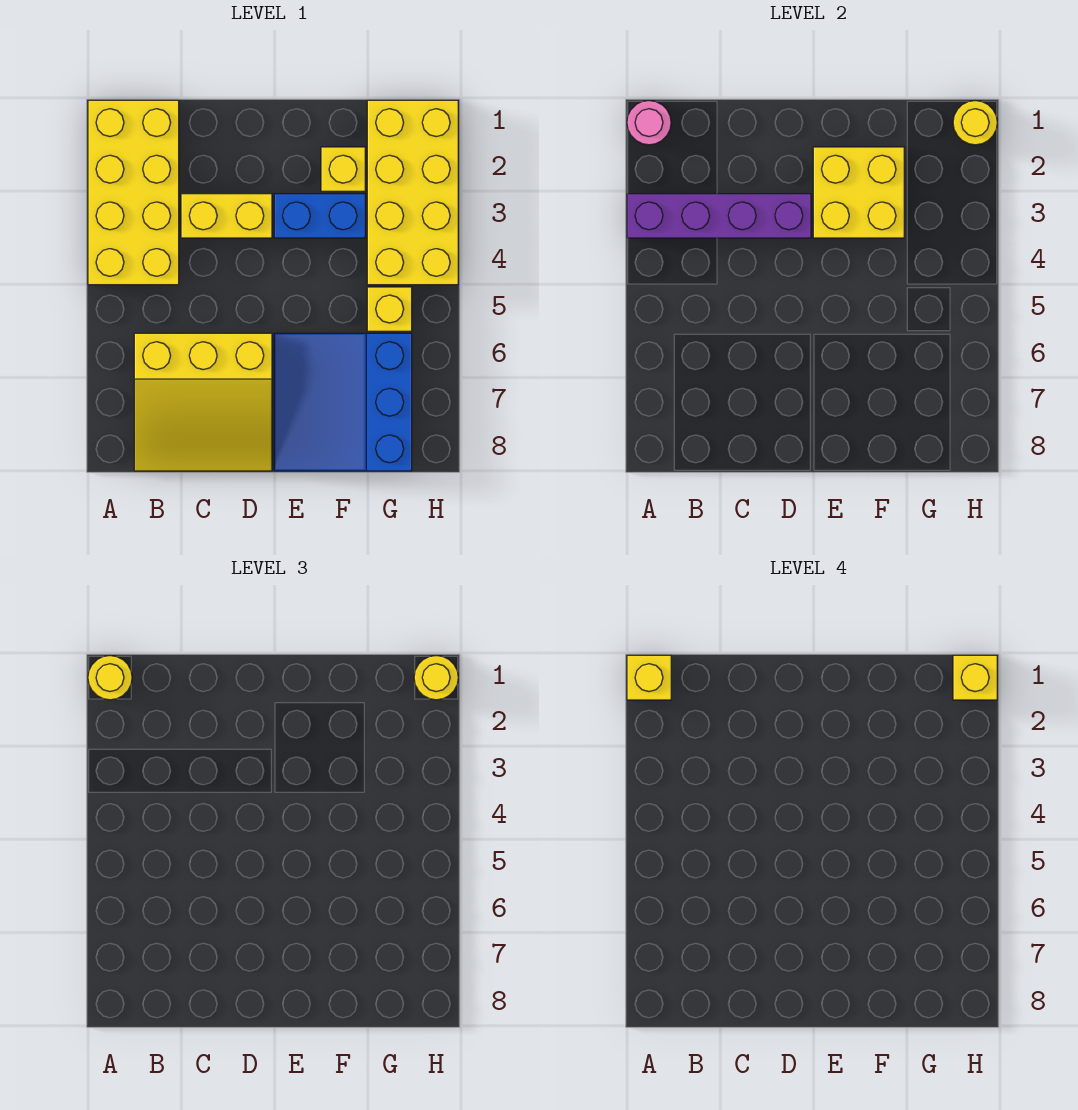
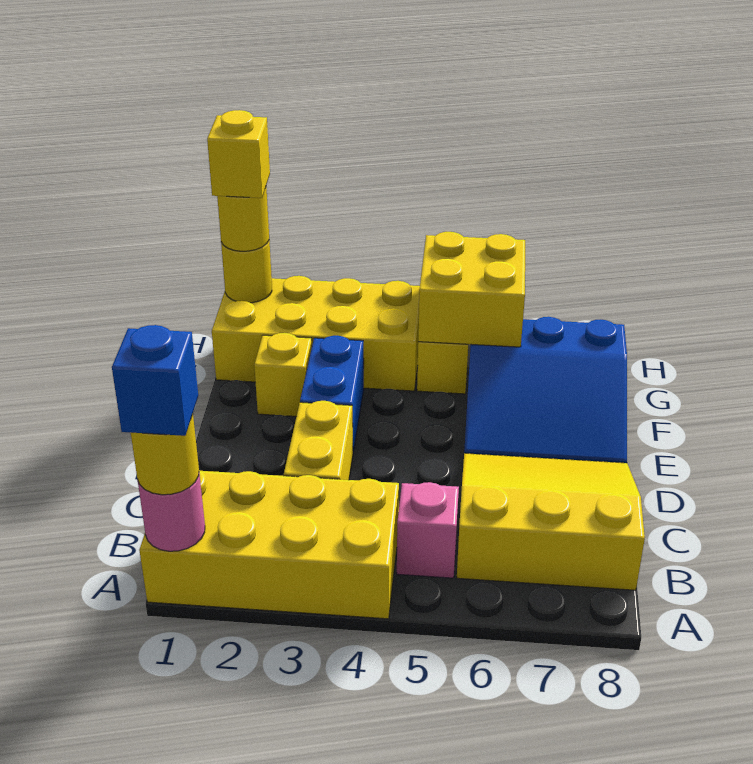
yellow brick A1 level 4 -> blue brick A1 level 4
purple brick A3:D3 level 2 -> none
none -> pink brick B5 level 1
yellow slope B6:D8 level 1 top 6 -> yellow slope B6:D8 level 1 top B
yellow brick E2:F3 level 2 -> yellow brick G5:H6 level 2

